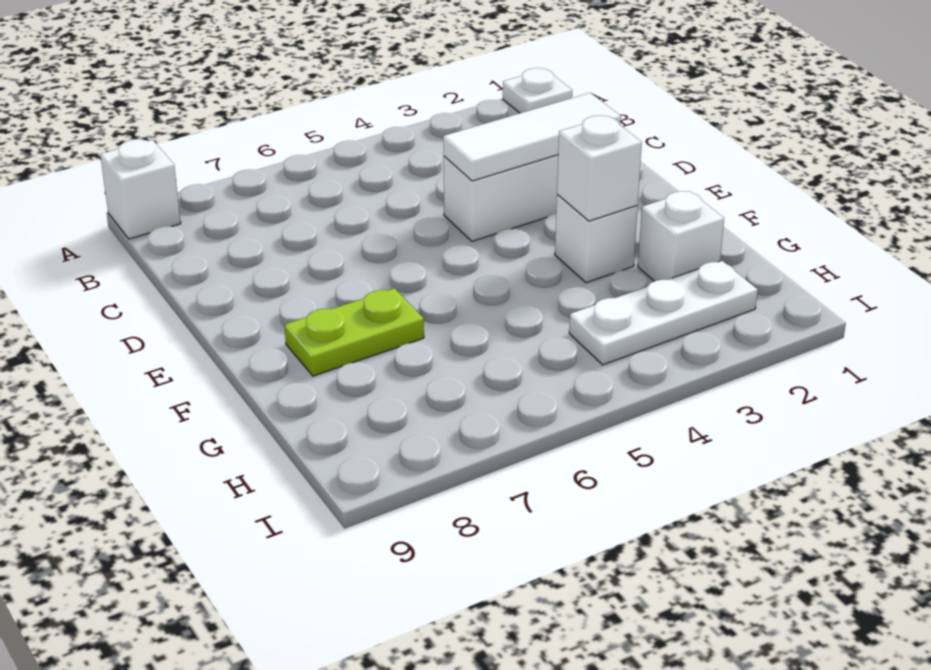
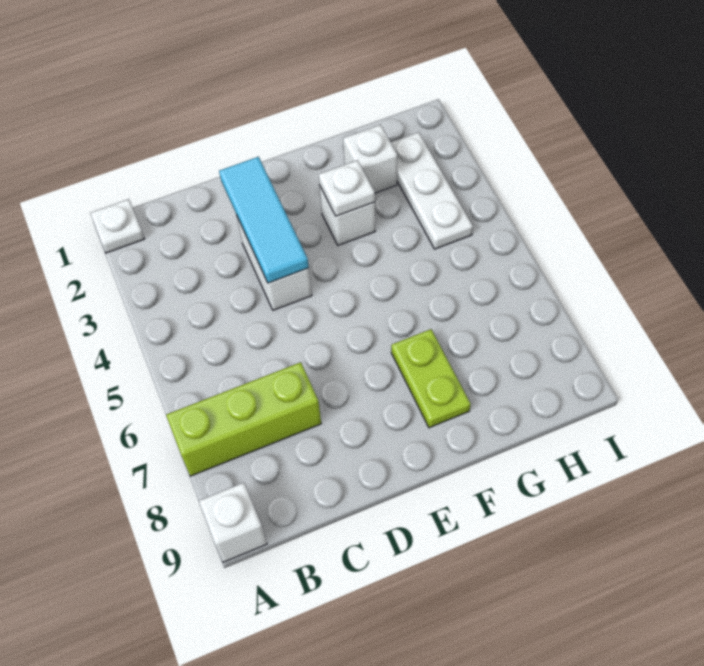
none -> lime brick A7:C7 level 1
white tile D2:D4 level 2 -> cyan tile D2:D4 level 2
white brick F3 level 2 -> white plate F3 level 2

